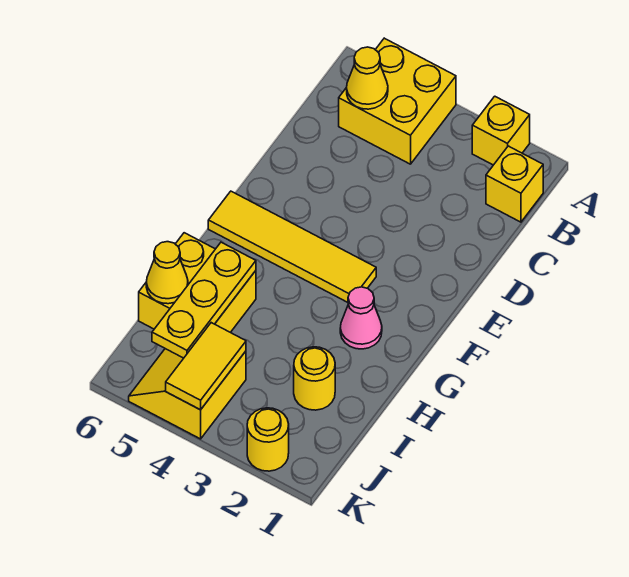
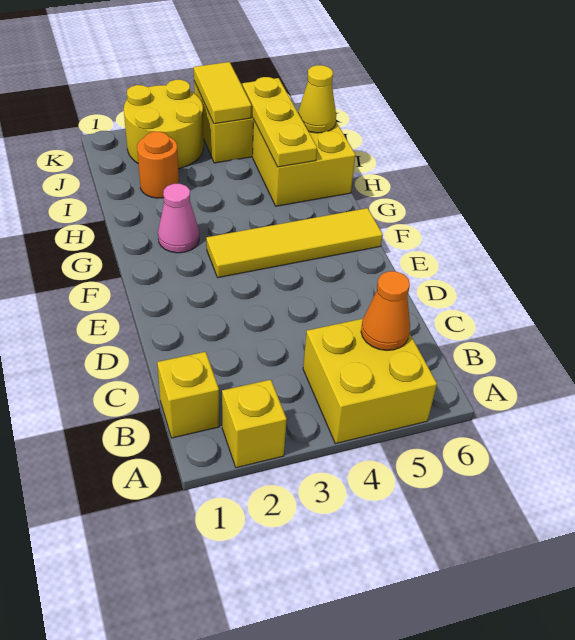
yellow cone B5 level 2 -> orange cone B5 level 2
yellow round brick I2 level 1 -> orange round brick I2 level 1
yellow round brick K2 level 1 -> yellow round brick J2:K3 level 1

